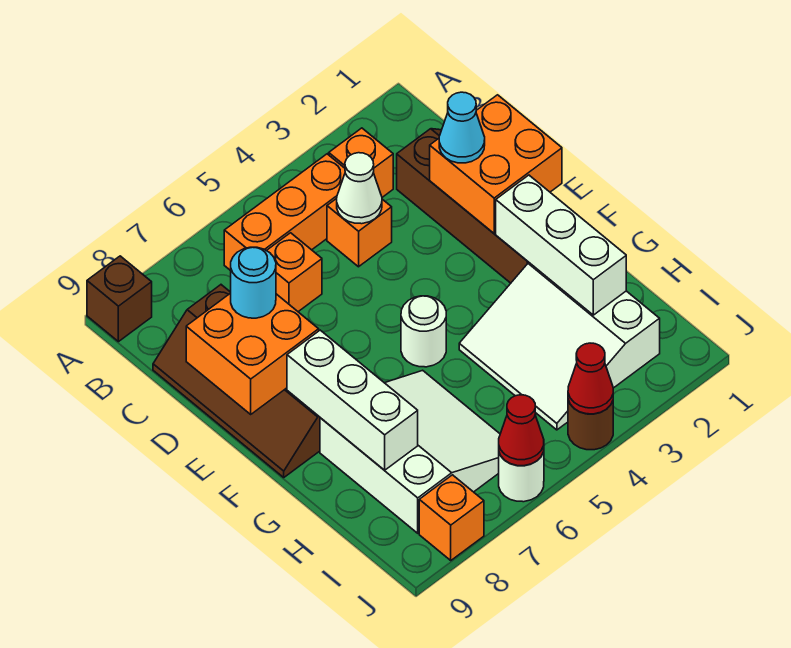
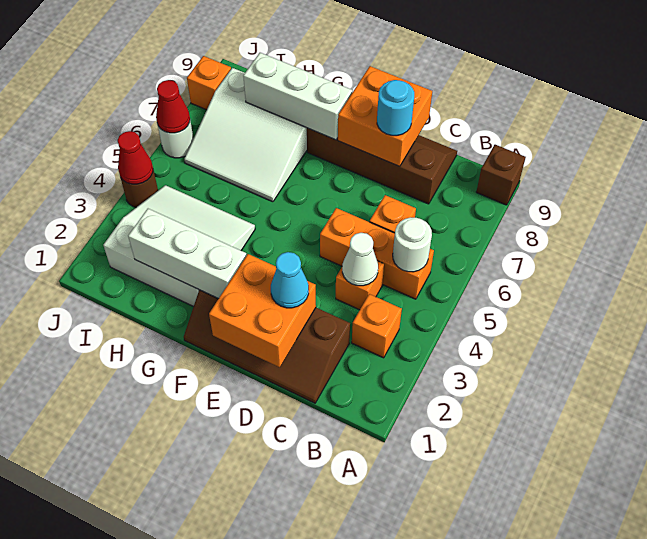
orange brick B4:B6 level 1 -> orange brick B5:D5 level 1
white round brick F5 level 1 -> white round brick B5 level 2

